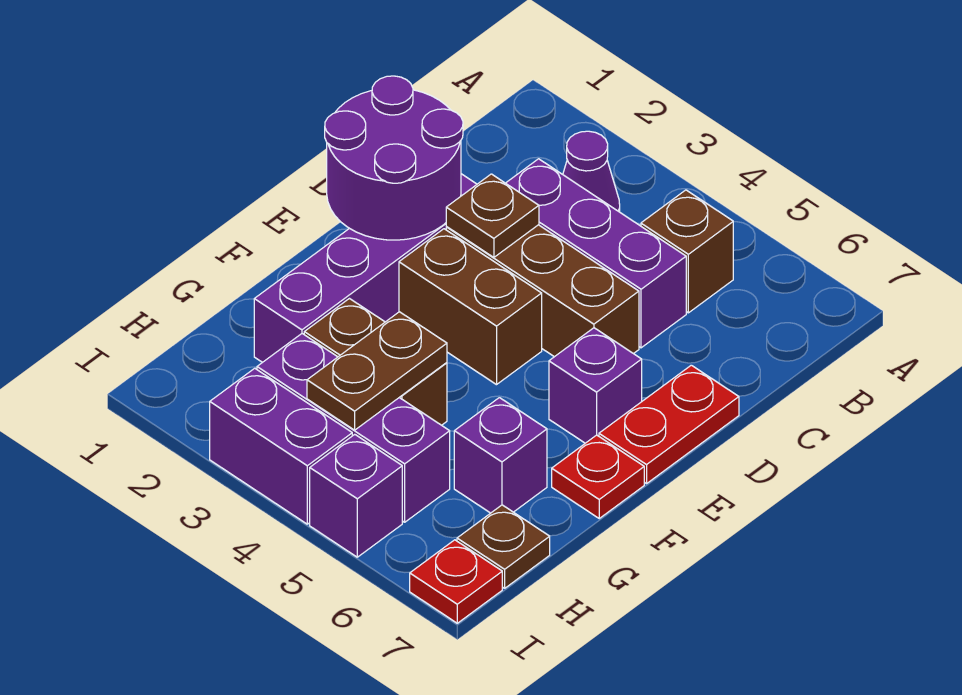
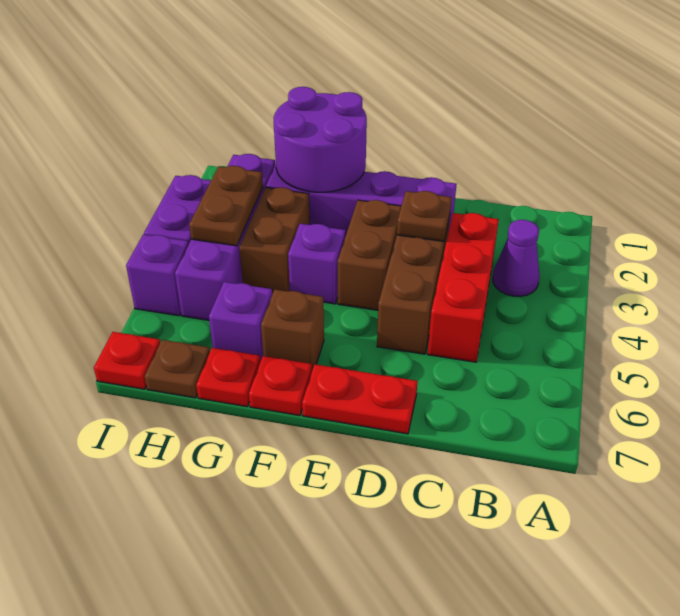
brown brick B5 level 1 -> brown brick F6 level 1
purple brick C3:C5 level 1 -> red brick C3:C5 level 1
purple round brick D1:E2 level 2 -> purple round brick F1:G2 level 2
purple brick E6 level 1 -> purple brick F4 level 1
brown plate G4:H4 level 2 -> brown plate H3:H4 level 2
none -> red plate G7 level 1
purple brick H3:H5 level 1 -> purple brick H2:H5 level 1

